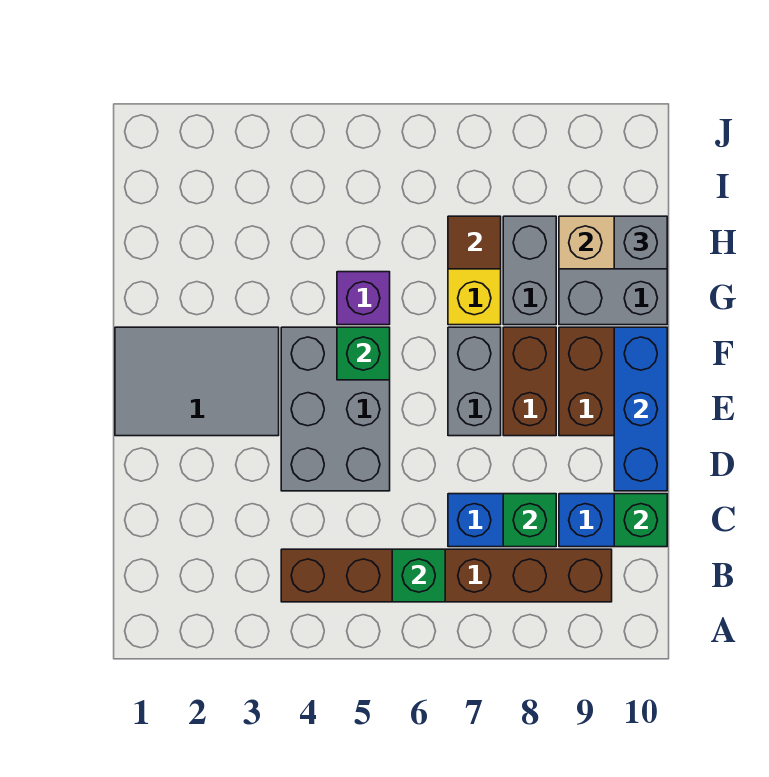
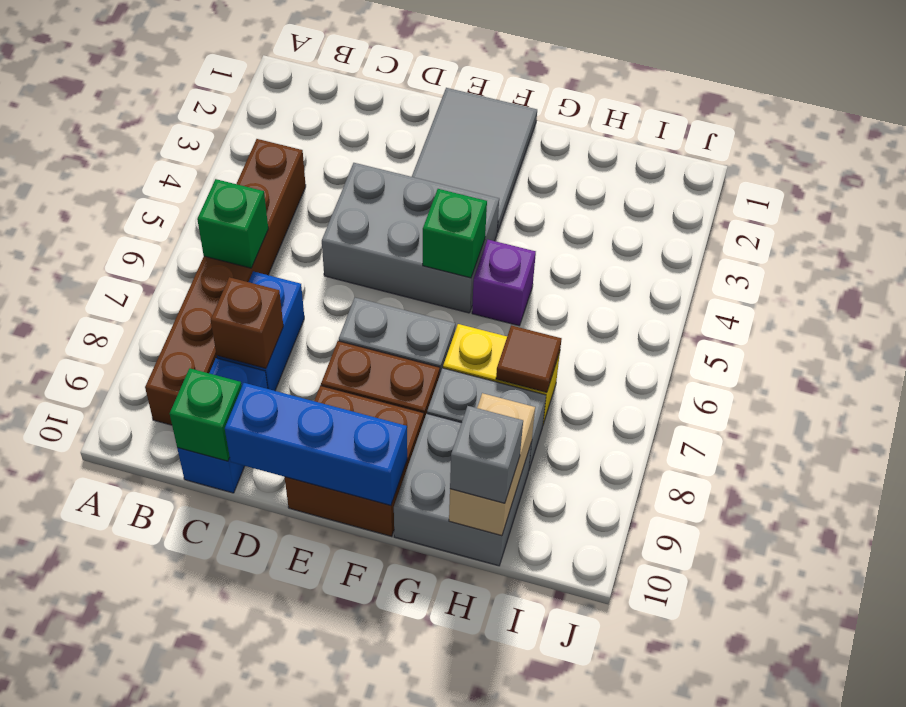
green brick C8 level 2 -> brown brick C8 level 2

